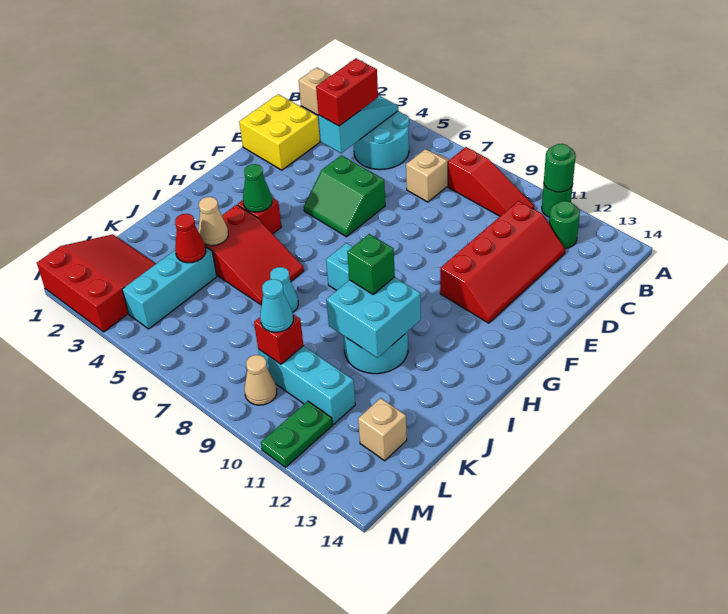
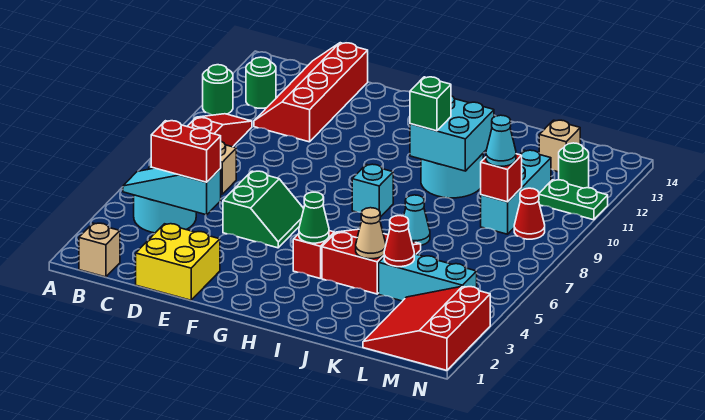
green round brick A11 level 2 -> green round brick M12 level 1
red slope C11:F12 level 1 top 11 -> red slope C11:D14 level 1 top D
tan cone M9 level 1 -> red cone M9 level 1

